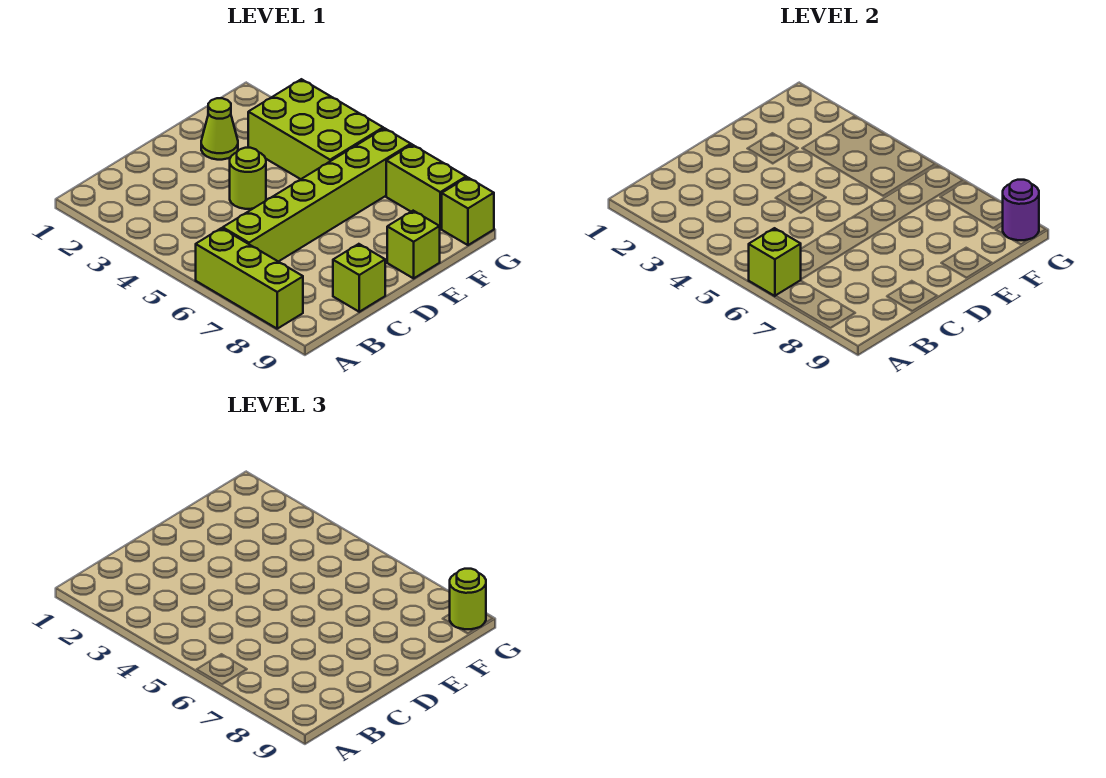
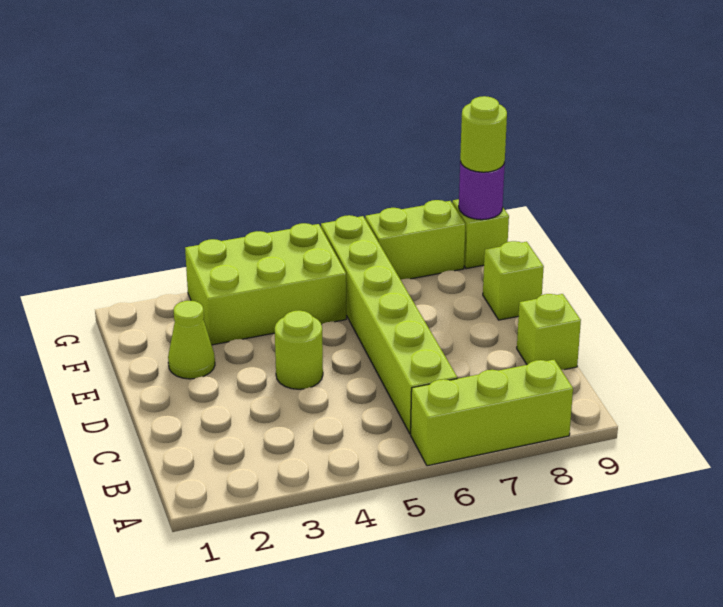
lime brick A6 level 2 -> none

